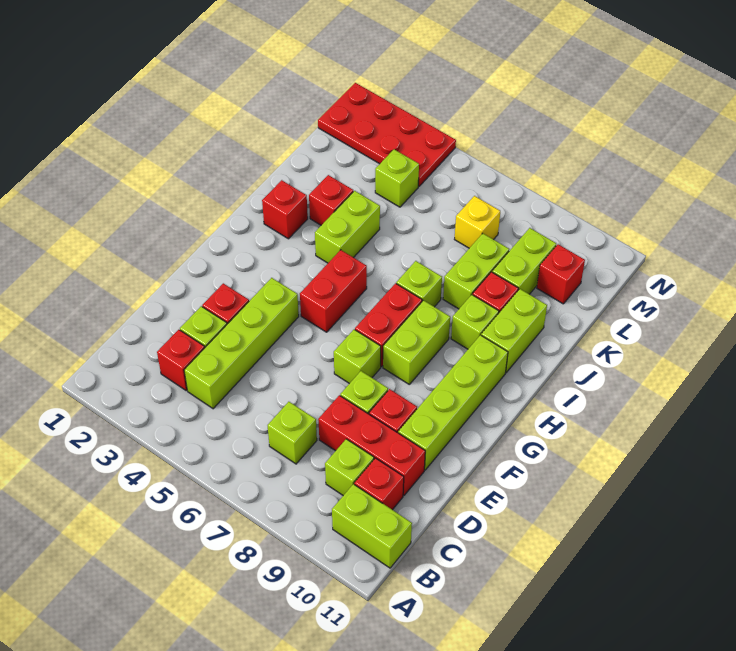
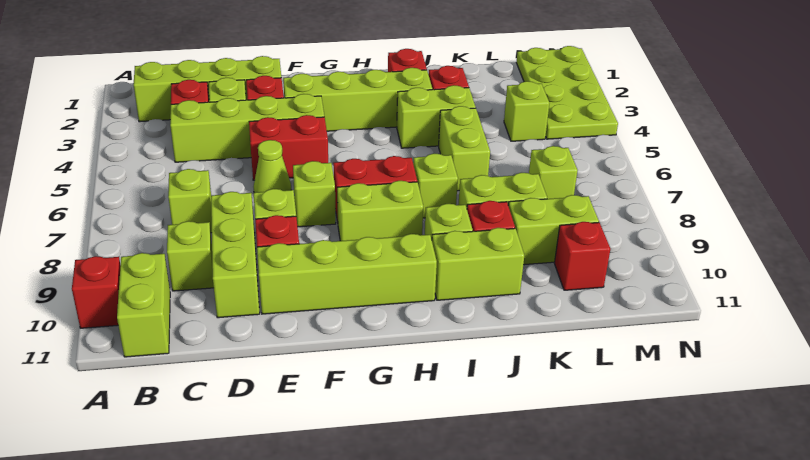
none -> lime brick B2:E2 level 1
red brick C10 level 1 -> red brick A10 level 1
red brick D8:D10 level 1 -> lime brick D8:D10 level 1
none -> lime cone E6 level 1
none -> lime brick F3:I3 level 1
red brick G5:H5 level 1 -> red brick E5:F5 level 1
none -> lime brick J5:J6 level 1
yellow brick L7 level 1 -> lime brick L7 level 1
red plate M1:N4 level 1 -> lime plate M1:N4 level 1

